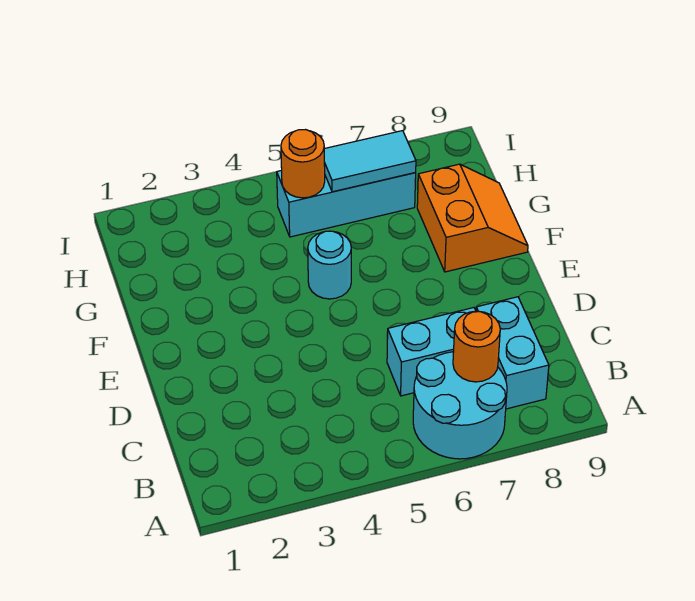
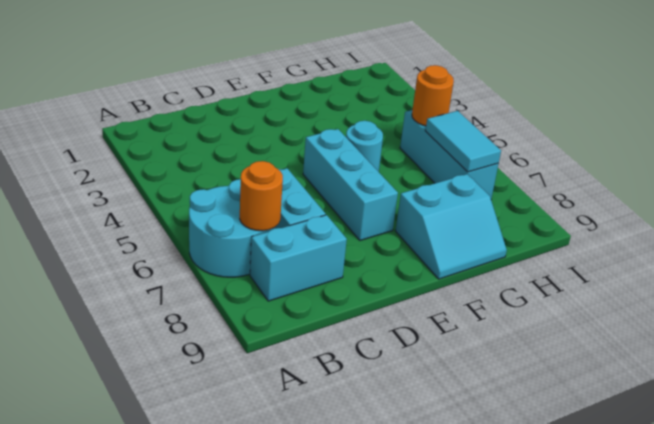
none -> cyan brick E5:E7 level 1
orange slope F8:G9 level 1 top 8 -> cyan slope F8:G9 level 1 top 8

